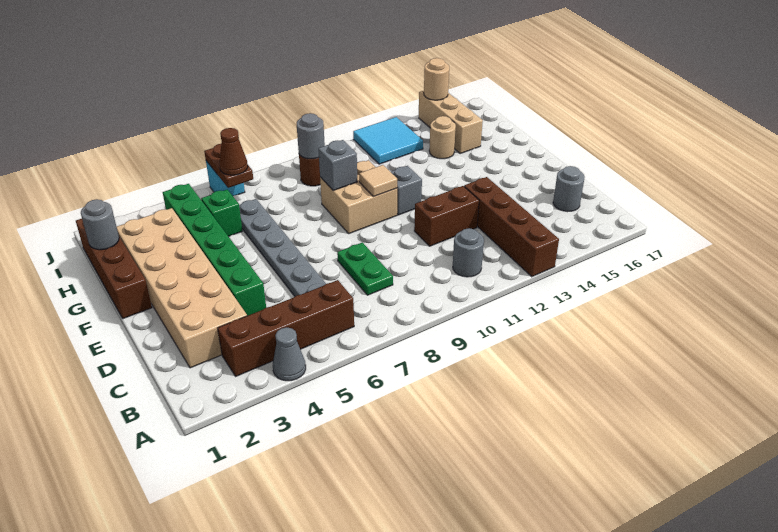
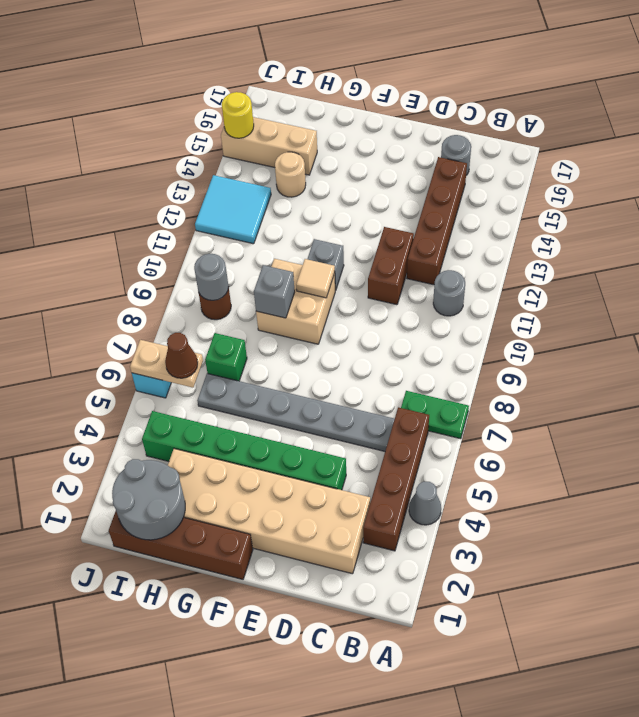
brown brick A13:D13 level 1 -> brown brick C12:C15 level 1
green plate C8:D8 level 1 -> green plate A7:B7 level 1
grey round brick H1 level 2 -> grey round brick H1:I2 level 2
green brick H5 level 1 -> green brick H7 level 1
brown plate I6:J6 level 2 -> tan plate I6:J6 level 2
tan round brick J15 level 2 -> yellow round brick J15 level 2

